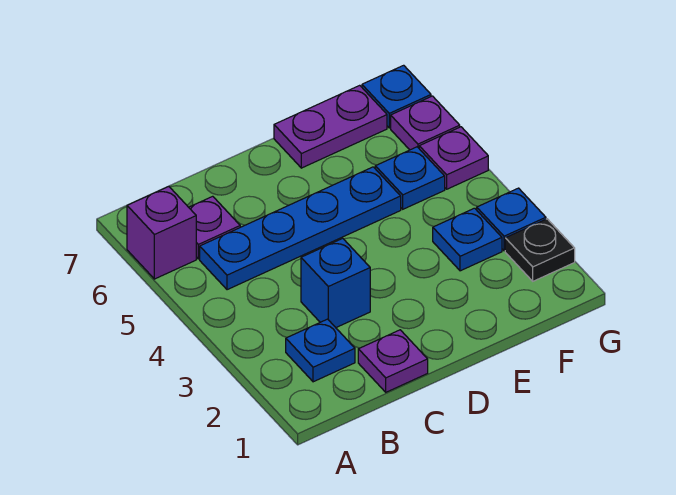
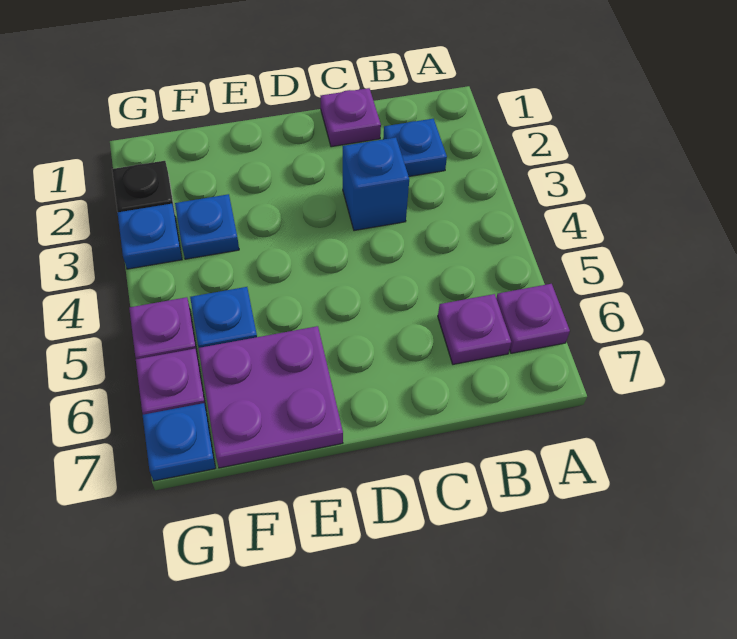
purple brick A6 level 1 -> purple plate A6 level 1
blue plate B5:E5 level 1 -> none
purple plate E7:F7 level 1 -> purple plate E6:F7 level 1

